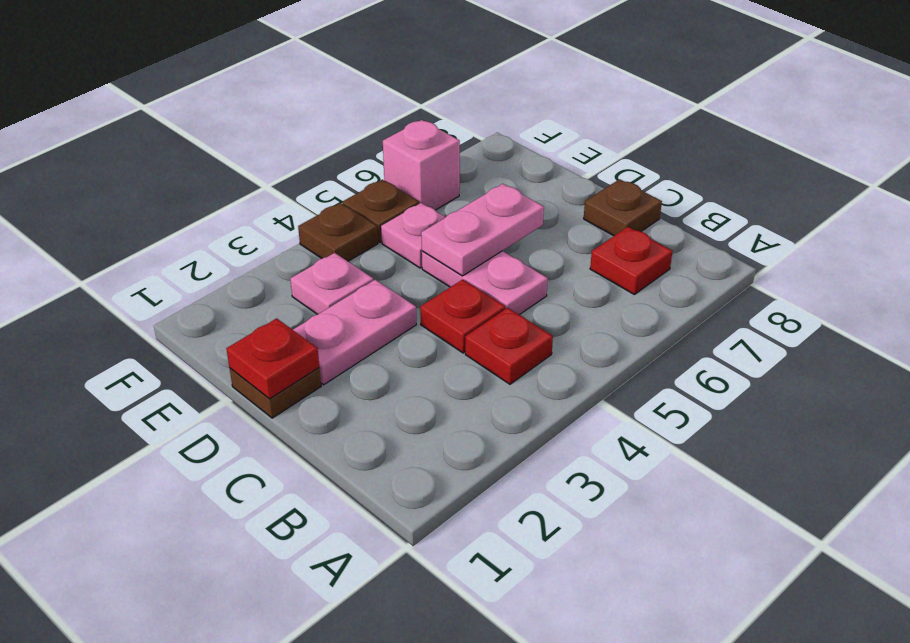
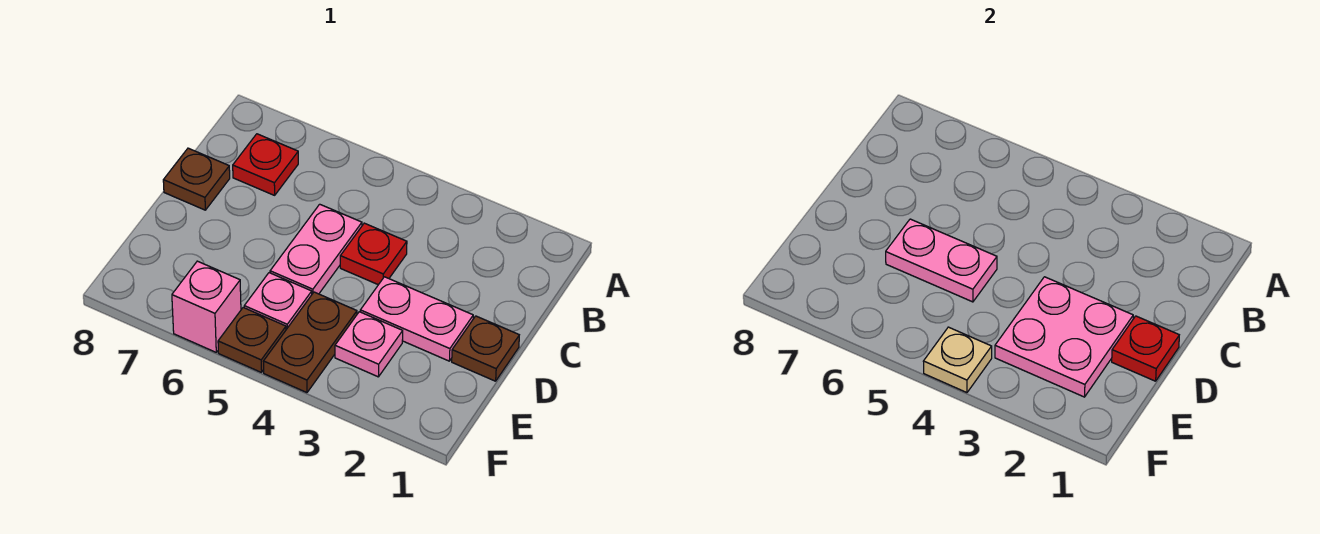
red plate B4 level 1 -> none
none -> pink plate D2:E3 level 2
brown plate F4 level 1 -> brown plate E4:F4 level 1
none -> tan plate F4 level 2

